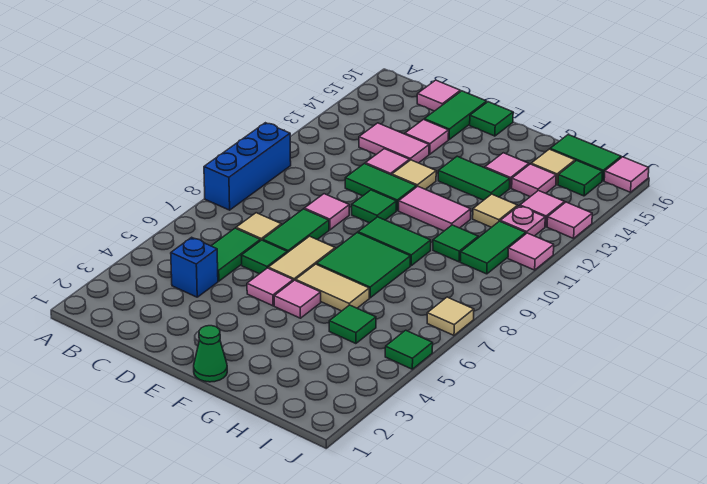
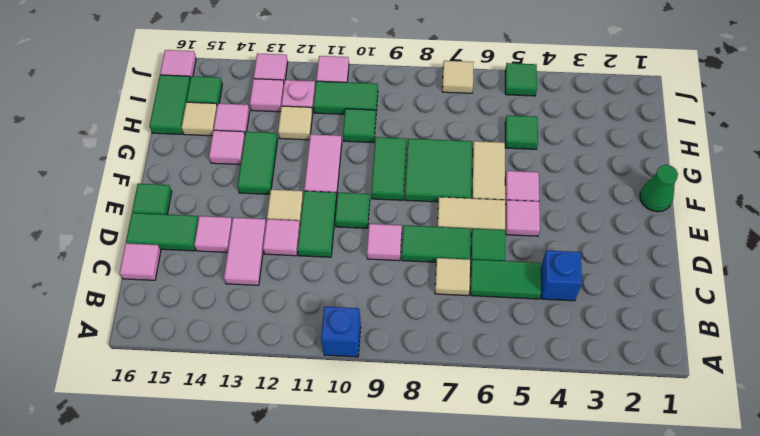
blue brick A8:A10 level 1 -> blue brick A10 level 1

